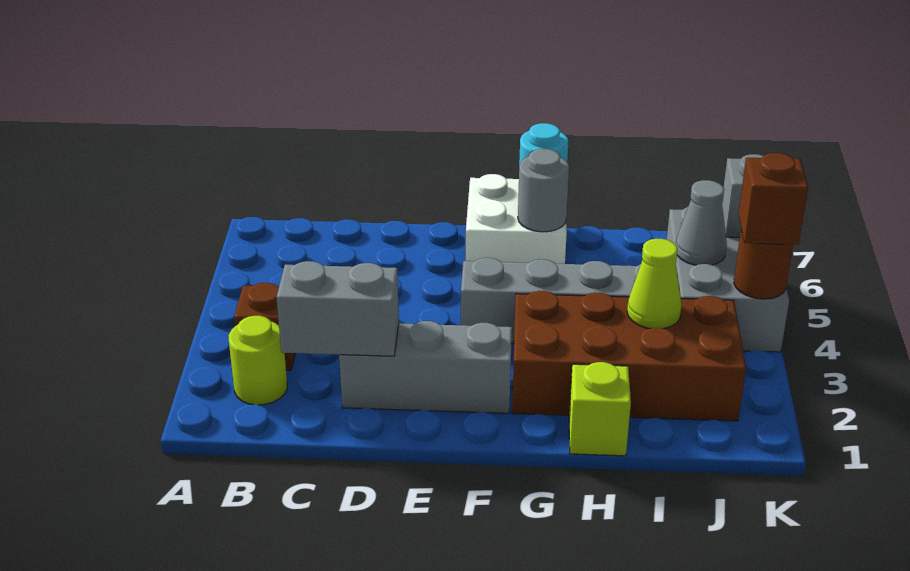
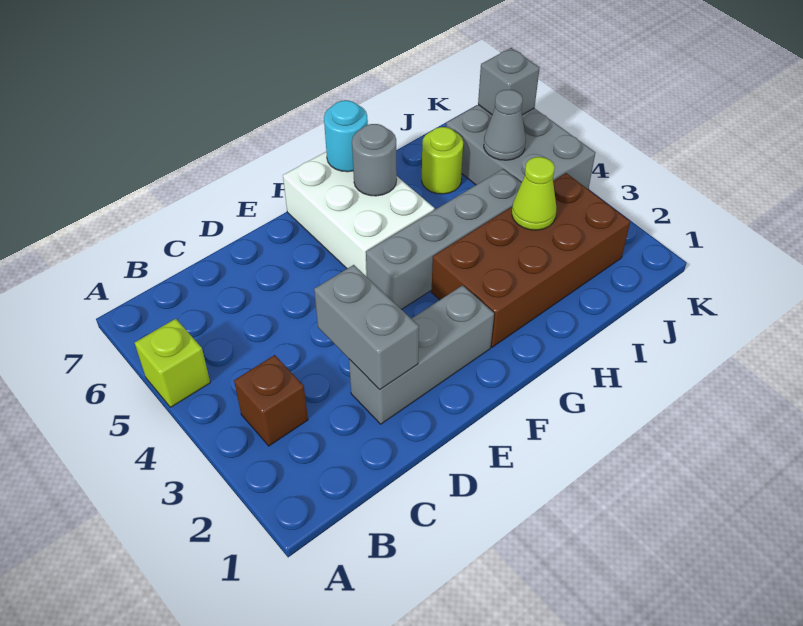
lime round brick B2 level 1 -> lime round brick I6 level 1
grey brick C2:D2 level 2 -> grey brick D2:D3 level 2
white brick F6:G7 level 1 -> white brick F5:G7 level 1
lime brick H1 level 1 -> lime brick A5 level 1
brown round brick K4 level 2 -> none
brown brick K4 level 3 -> none

